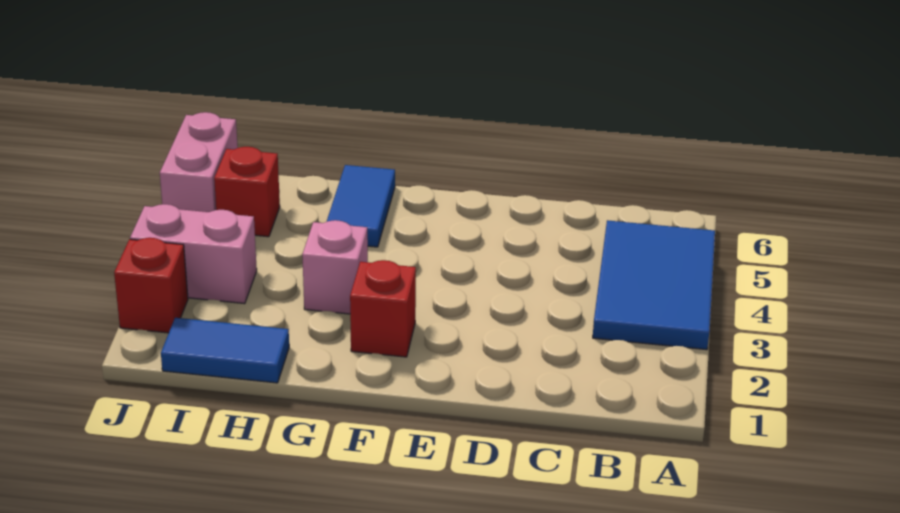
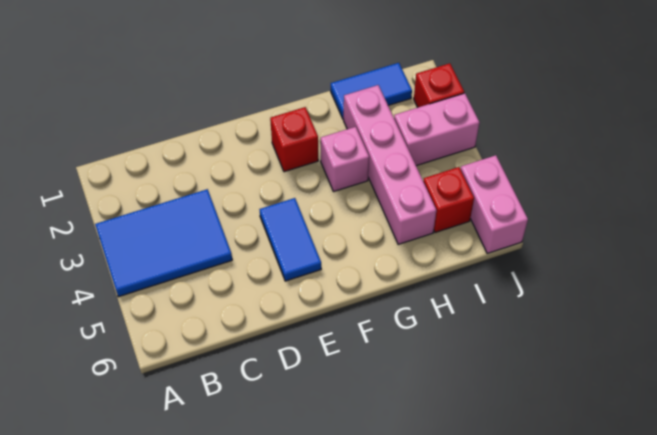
blue tile A3:B5 level 1 -> blue tile A3:C4 level 1
blue tile G5:G6 level 1 -> blue tile E4:E5 level 1
none -> pink brick H2:H5 level 1

